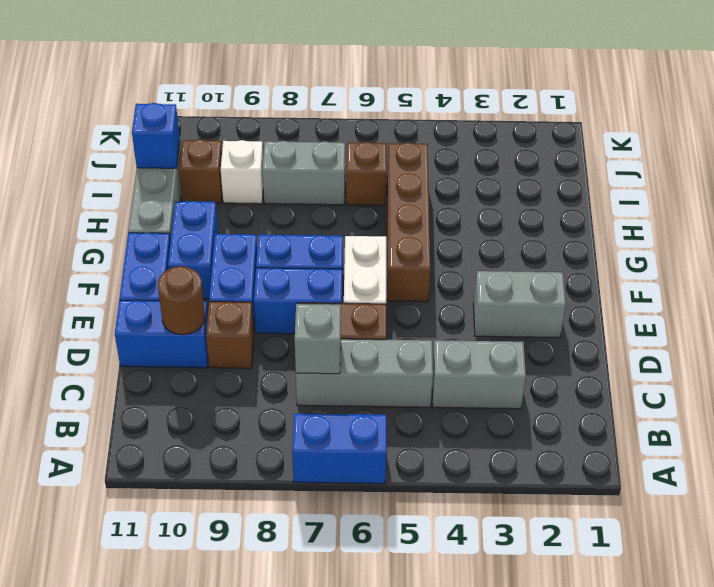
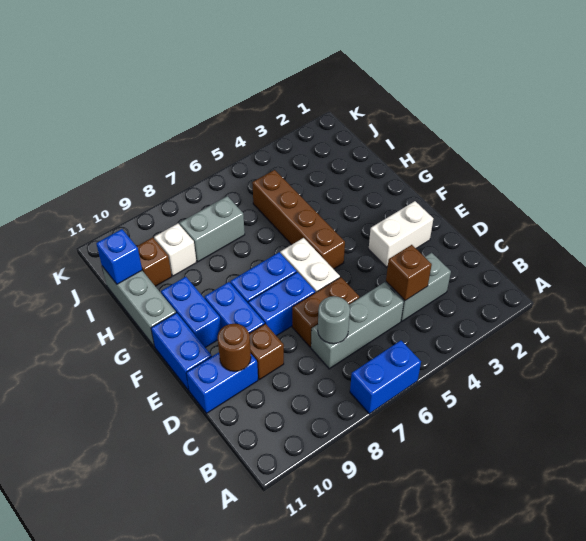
grey brick C7 level 2 -> grey round brick C7 level 2
grey brick E2:E3 level 1 -> white brick E2:E3 level 1
brown brick I6 level 1 -> brown brick C4 level 2

